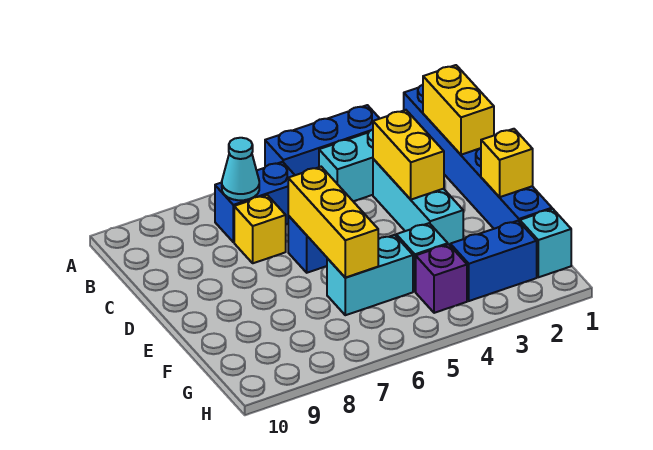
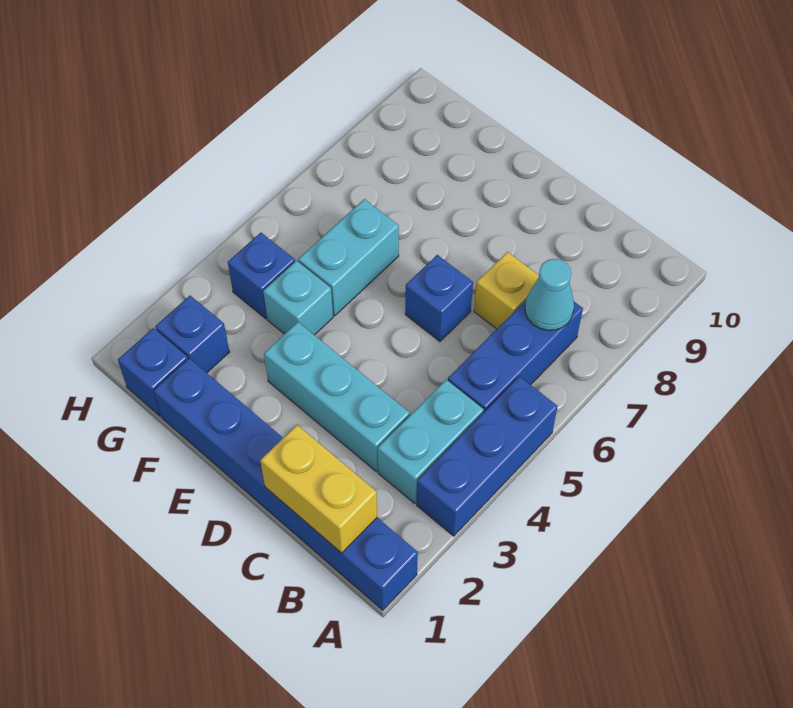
blue brick B6:B7 level 1 -> blue brick B5:B7 level 1
yellow brick C3:D3 level 2 -> none
yellow brick D6:F6 level 2 -> none
yellow brick E1 level 2 -> none
cyan brick G1 level 1 -> blue brick G1 level 1
blue brick G2:G3 level 1 -> blue brick G2 level 1
purple brick G4 level 1 -> blue brick G4 level 1

